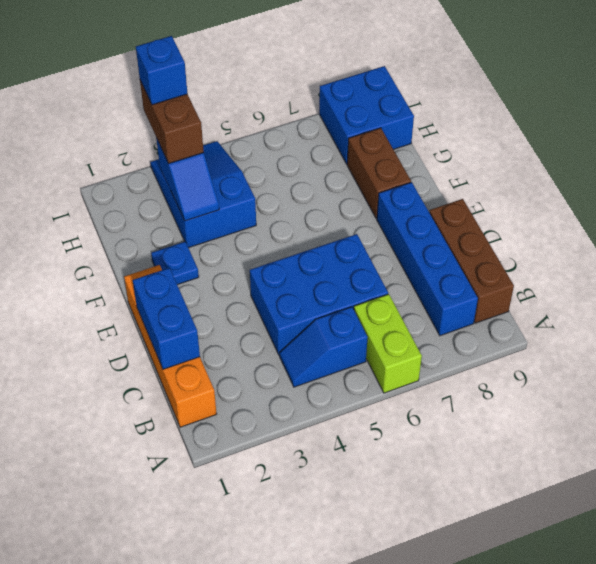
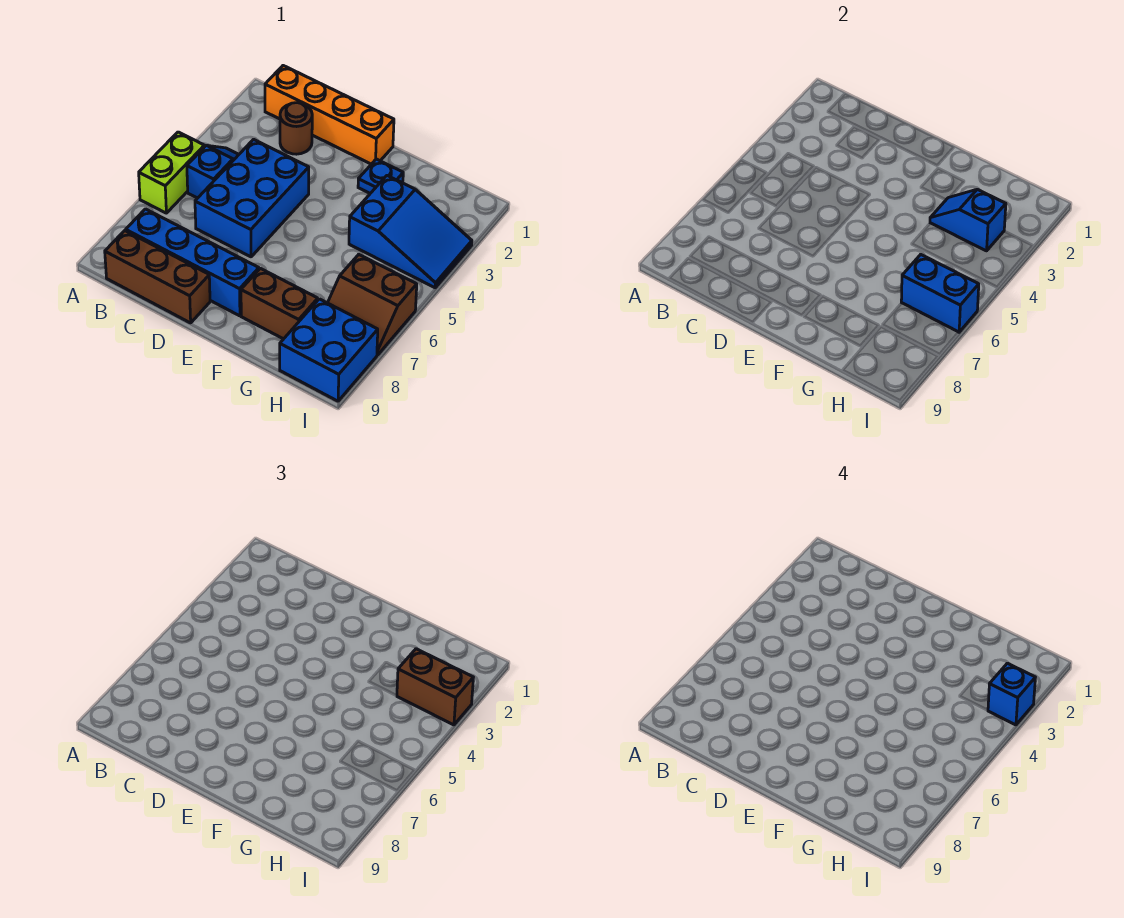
lime brick A6:B6 level 1 -> lime brick A5:A6 level 1
blue brick C1:D1 level 2 -> blue brick H6:I6 level 2
none -> brown round brick C2 level 1
none -> brown slope H6:I7 level 1 top 6

